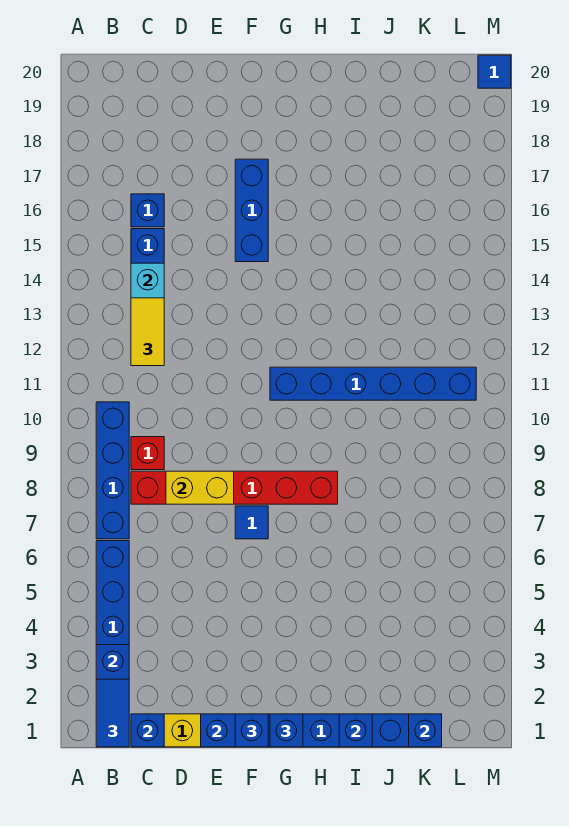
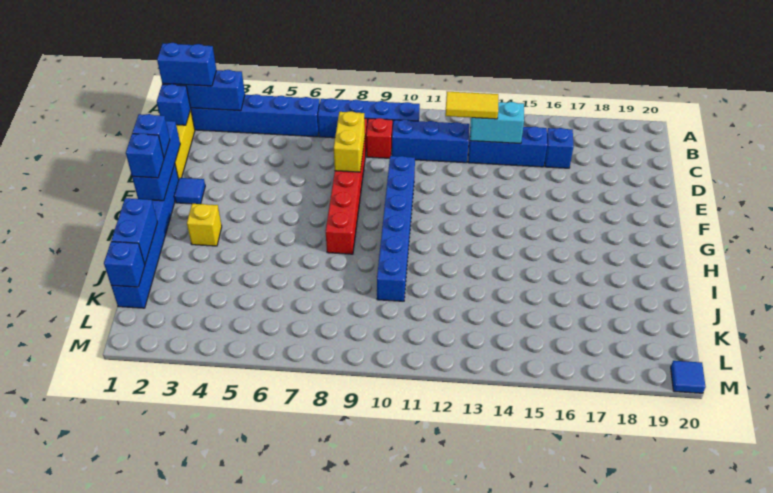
blue tile B1:B2 level 3 -> blue brick B1:B2 level 3
blue tile F7 level 1 -> blue tile F2 level 1
blue brick F15:F17 level 1 -> blue brick C10:C12 level 1
blue brick G11:L11 level 1 -> blue brick E10:J10 level 1
none -> yellow brick H3 level 1
blue brick I1 level 2 -> blue brick I1:J1 level 2

